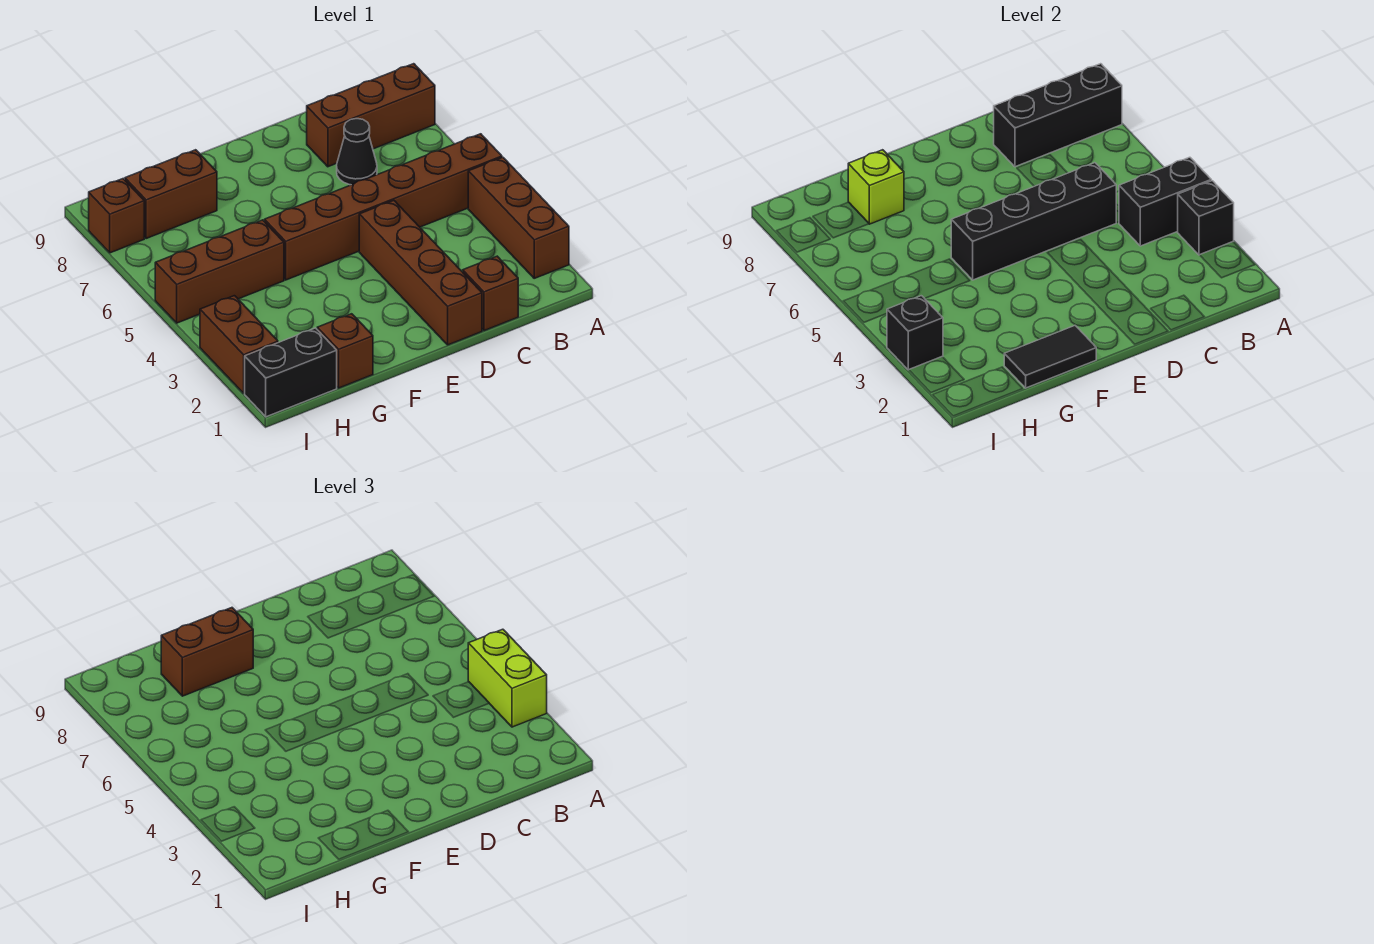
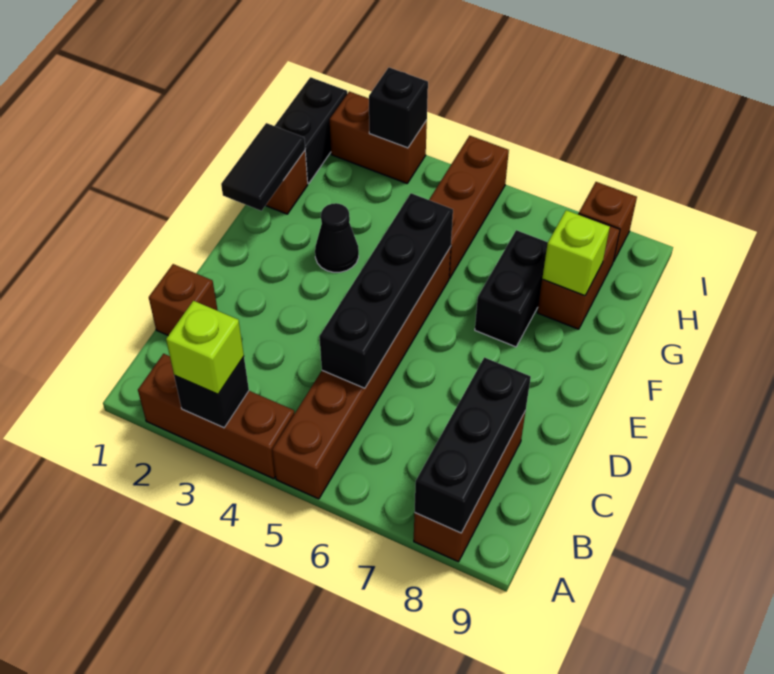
lime brick A3:A4 level 3 -> lime brick A3 level 3
black brick A4:B4 level 2 -> black brick F7:G7 level 1
black cone C7 level 1 -> black cone F3 level 1
brown brick D1:D4 level 1 -> none
brown brick F8:G8 level 3 -> none

